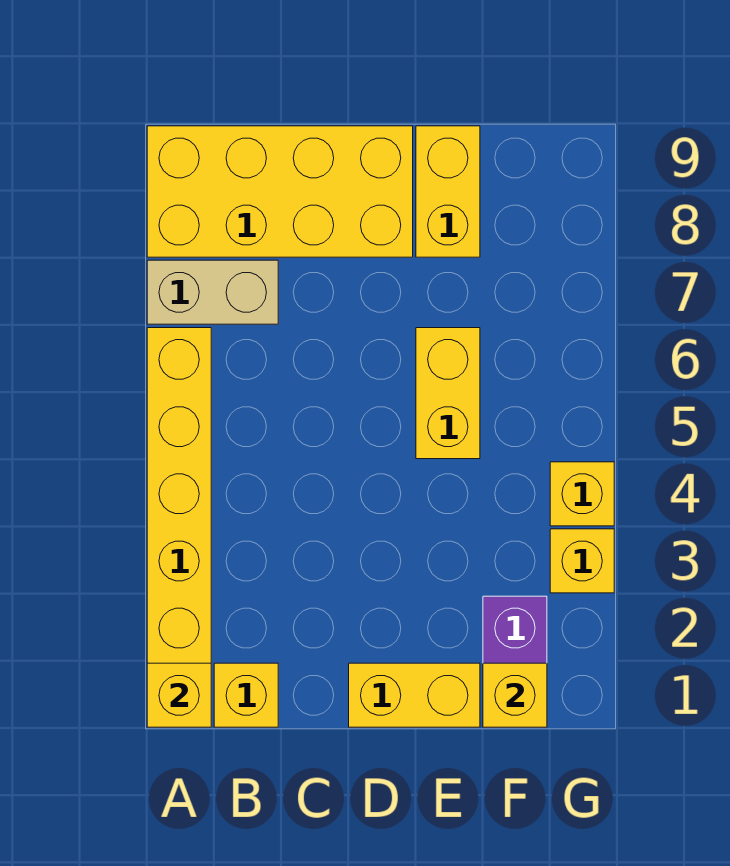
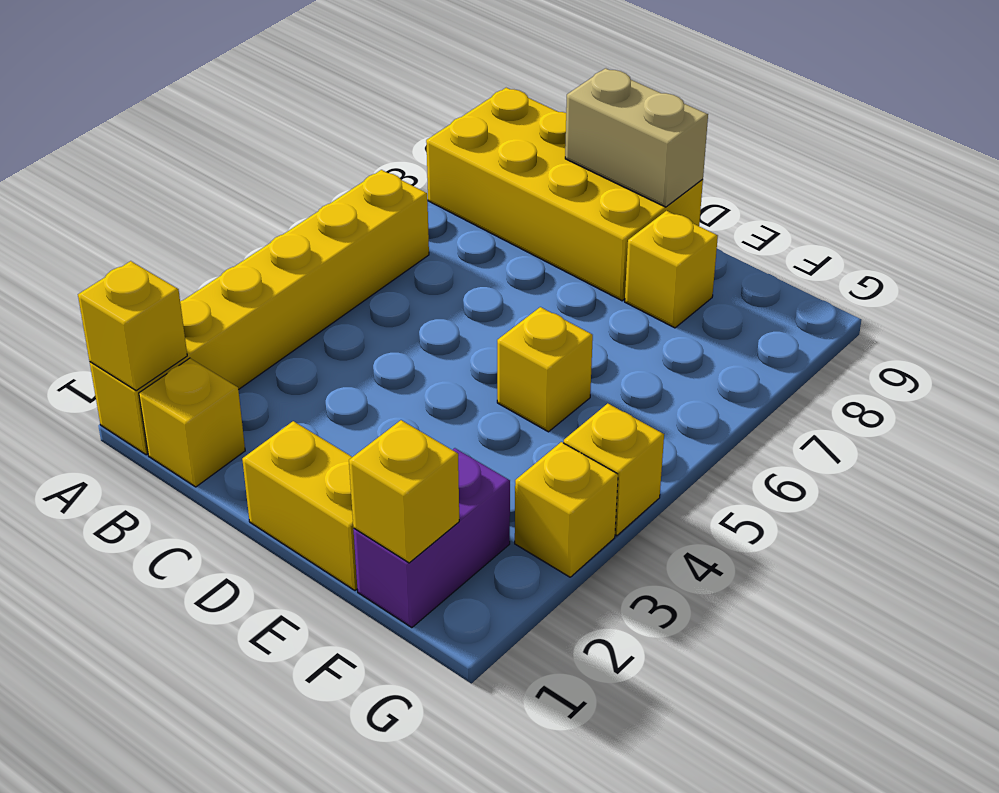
tan brick A7:B7 level 1 -> tan brick C9:D9 level 2
yellow brick E5:E6 level 1 -> yellow brick E5 level 1
yellow brick E8:E9 level 1 -> yellow brick E8 level 1

